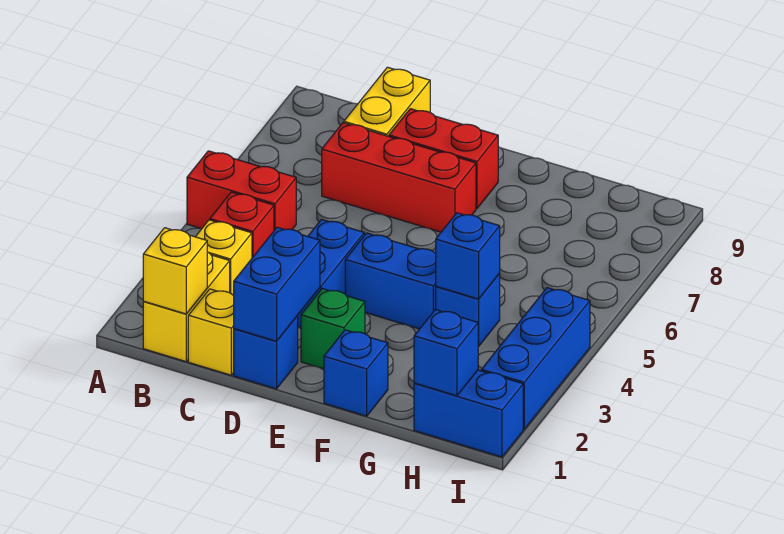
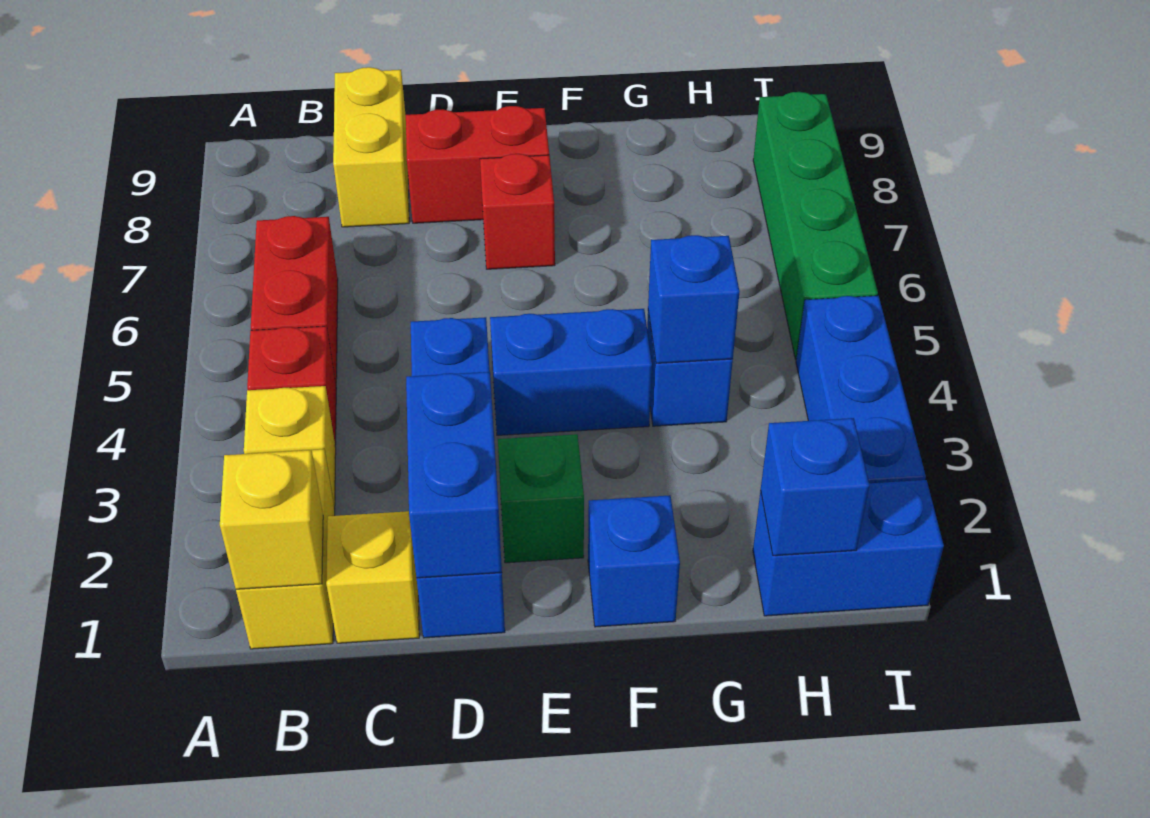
red brick A5:B5 level 1 -> red brick B5:B6 level 1
red brick C7:E7 level 1 -> red brick E7 level 1
none -> green brick I5:I8 level 1

